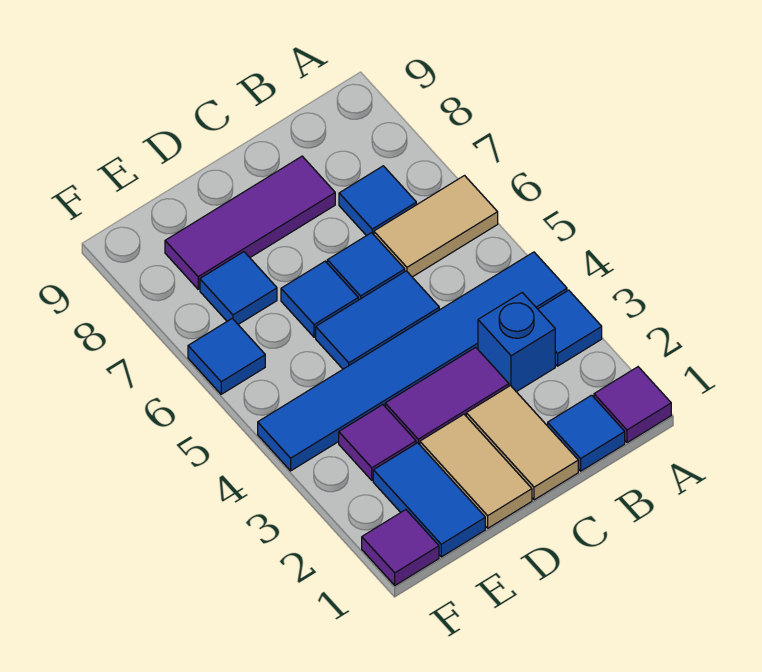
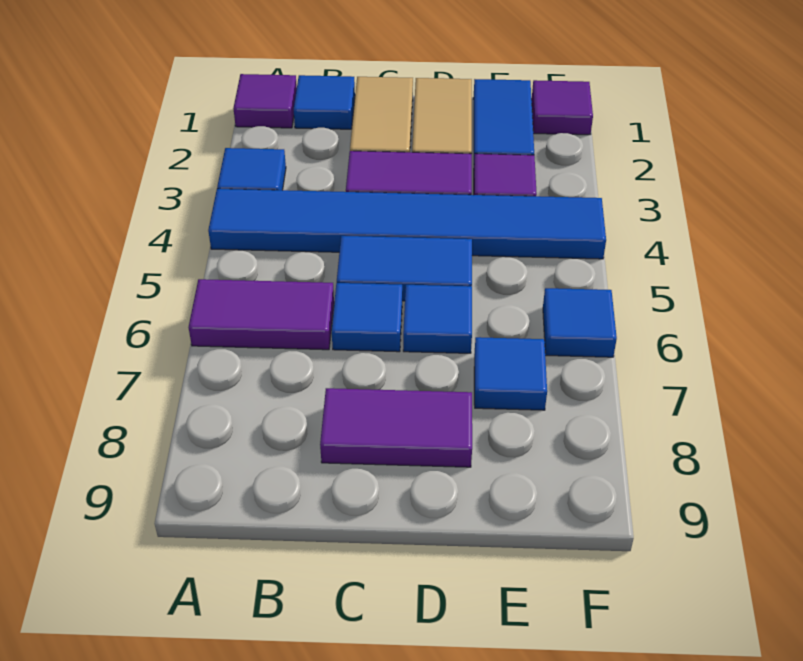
tan tile A6:B6 level 1 -> purple tile A6:B6 level 1
blue brick B3 level 1 -> none
blue tile B7 level 1 -> none
purple tile C8:E8 level 1 -> purple tile C8:D8 level 1

